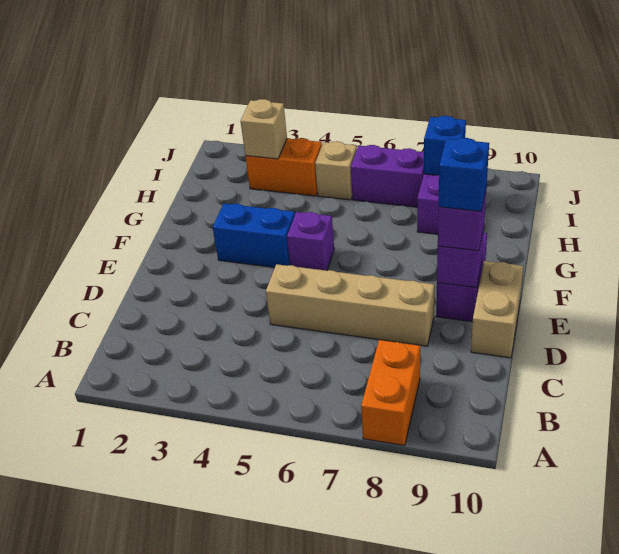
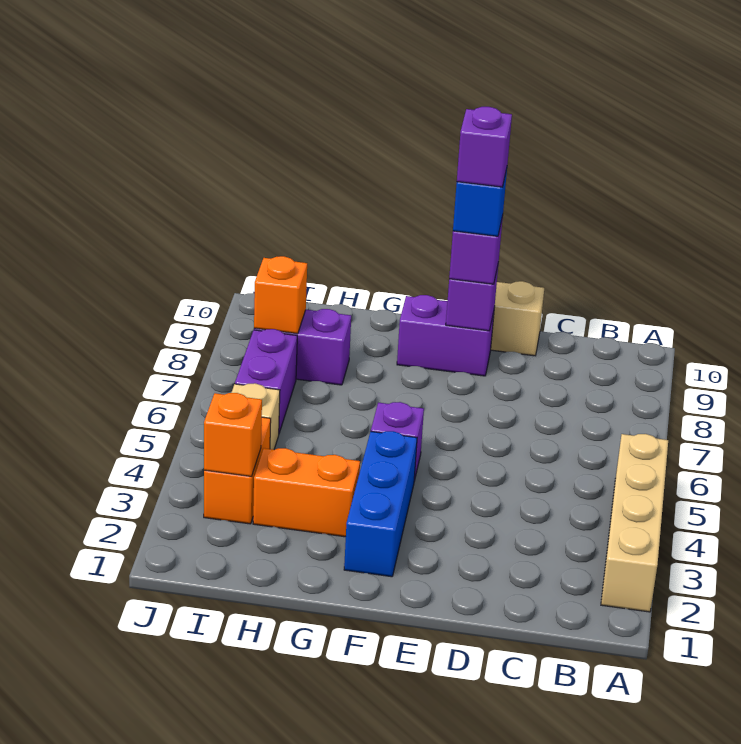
orange brick A8:B8 level 1 -> orange brick G3:H3 level 1
tan brick D5:D8 level 1 -> tan brick A2:A5 level 1
none -> purple brick E9 level 5
blue brick F3:F4 level 1 -> blue brick F2:F4 level 1
tan brick I3 level 2 -> orange brick I3 level 2
blue brick I8 level 2 -> orange brick I8 level 2

